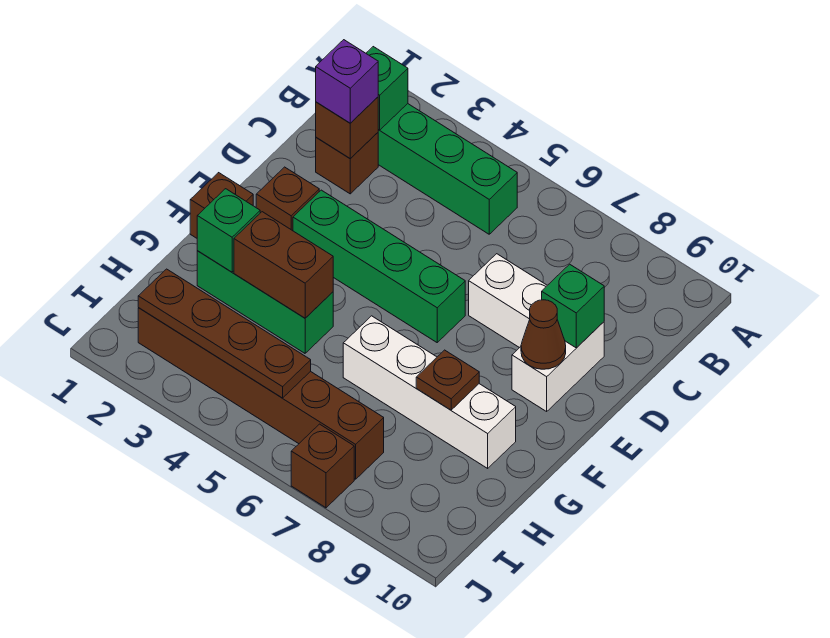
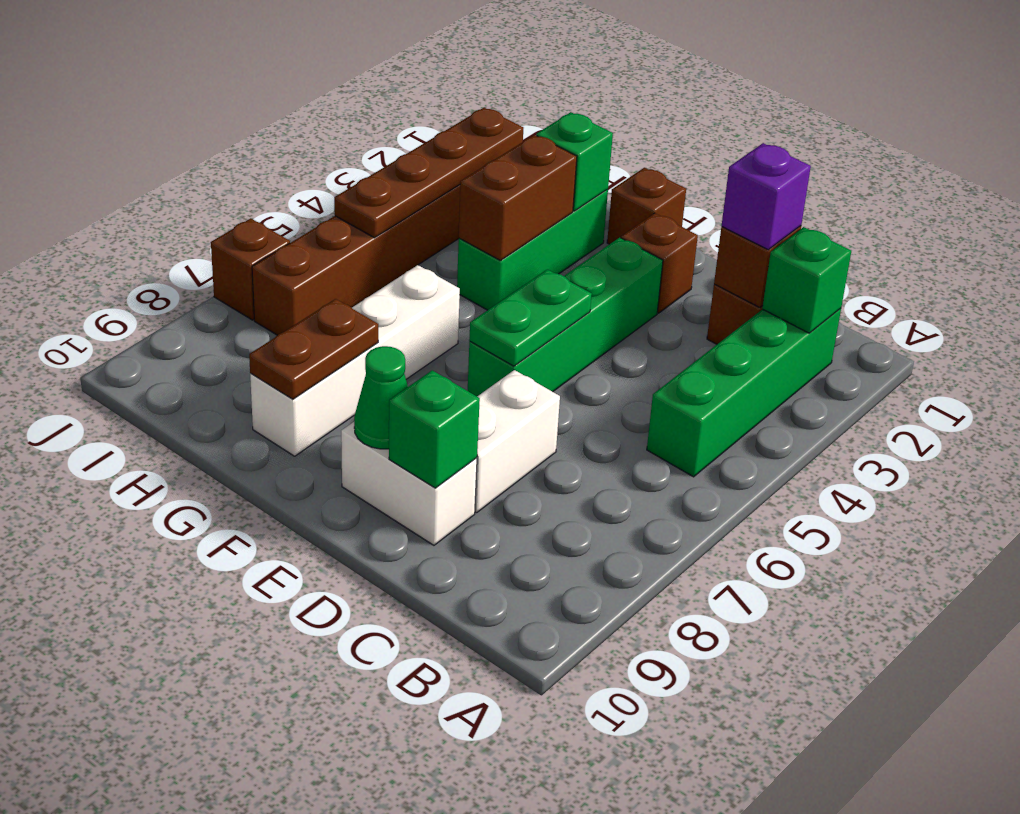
none -> green plate E5:E6 level 2
brown cone E9 level 2 -> green cone E9 level 2
brown plate G8 level 2 -> brown plate G8:G9 level 2

